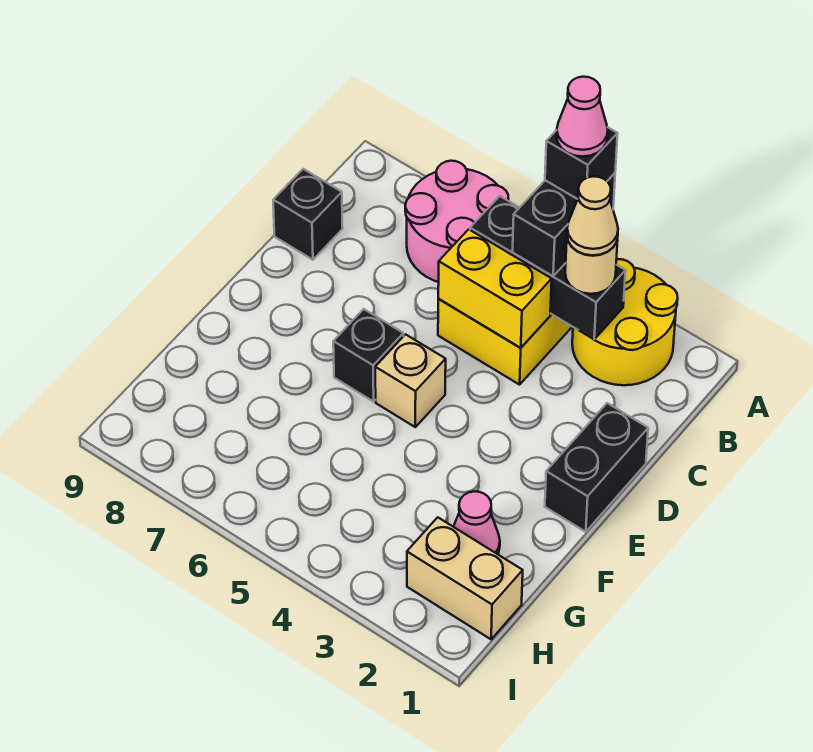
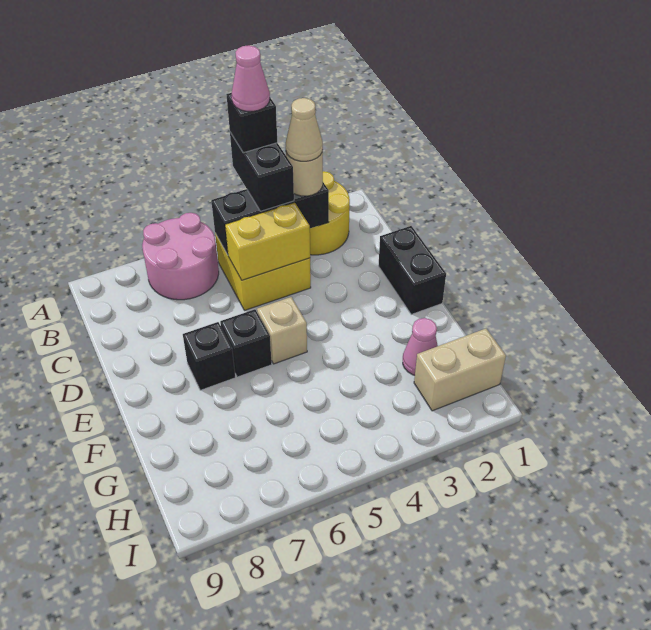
black brick C9 level 1 -> black brick E7 level 1

